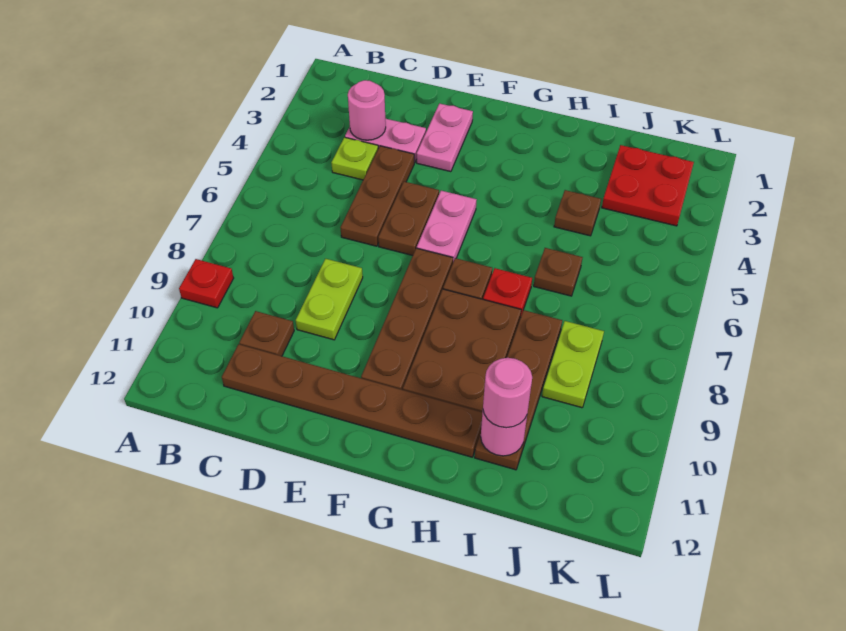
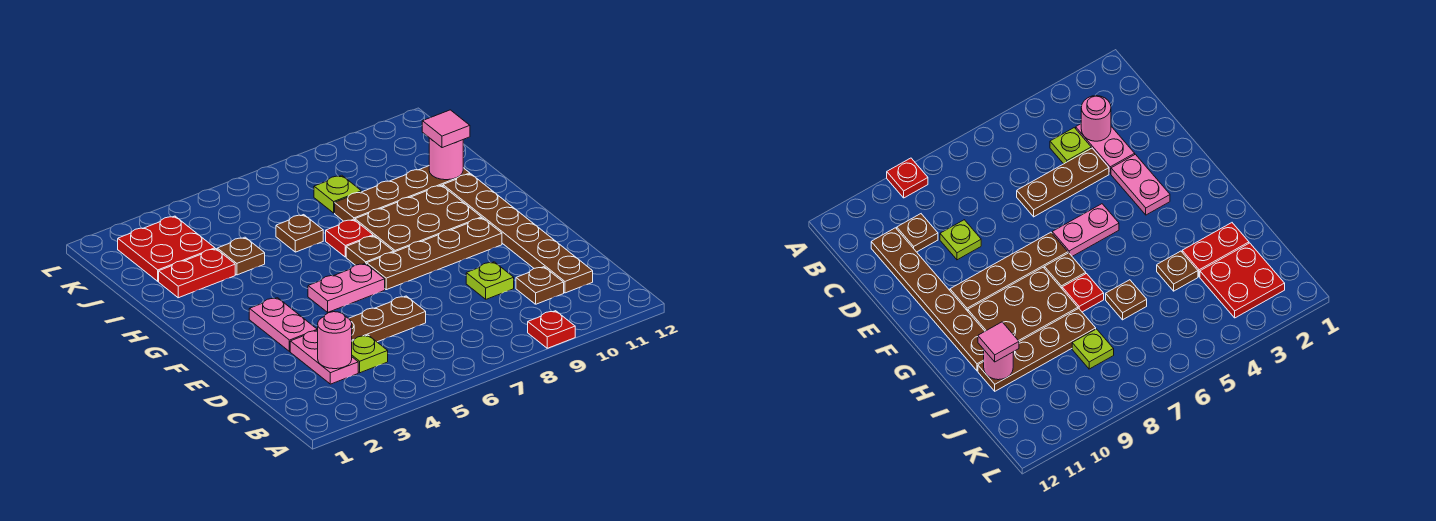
lime plate D8:D9 level 1 -> lime plate D9 level 1
pink plate E2:E3 level 1 -> pink plate E3:F3 level 1
brown plate E5:E6 level 1 -> none
none -> red plate I2:I3 level 1
pink round brick I11 level 3 -> pink tile I11 level 3
lime plate J8:J9 level 1 -> lime plate J8 level 1

